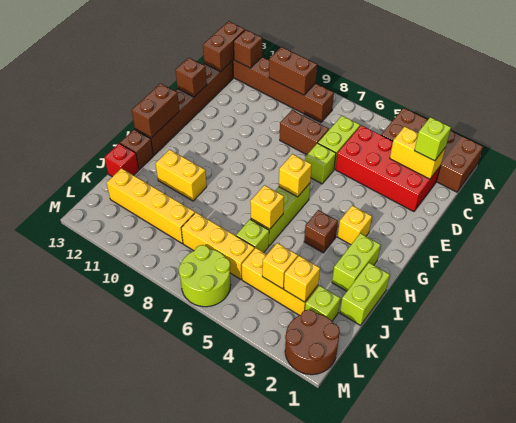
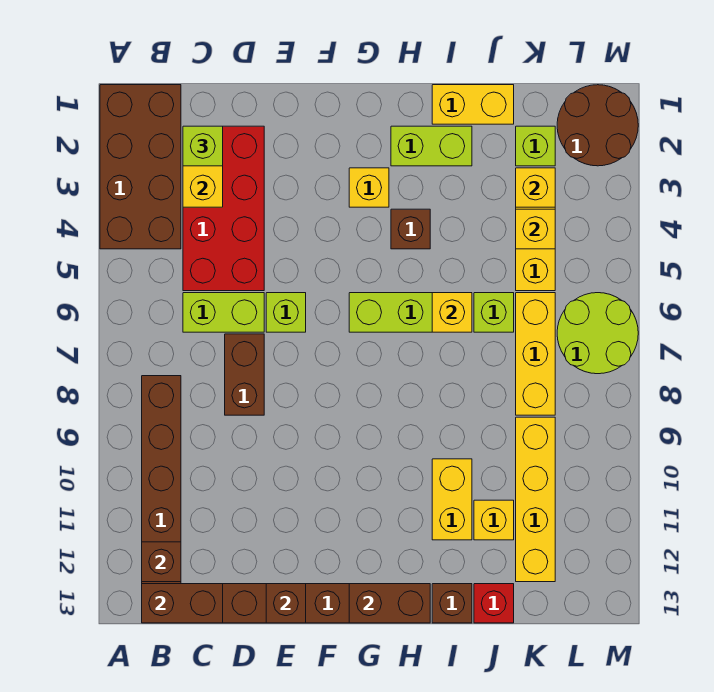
brown brick B9:B10 level 2 -> none
yellow brick G6 level 2 -> yellow brick J11 level 1
lime brick I1:J1 level 1 -> yellow brick I1:J1 level 1

